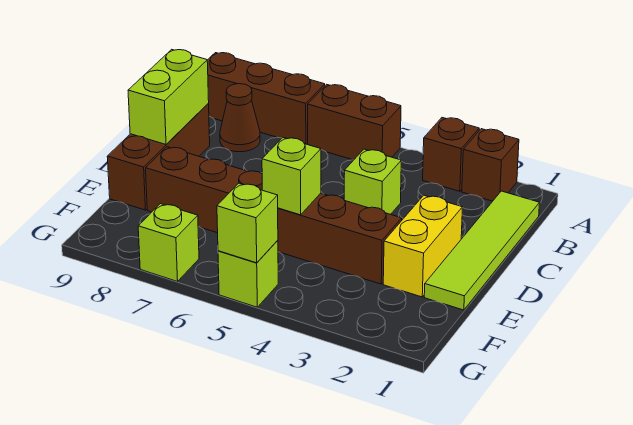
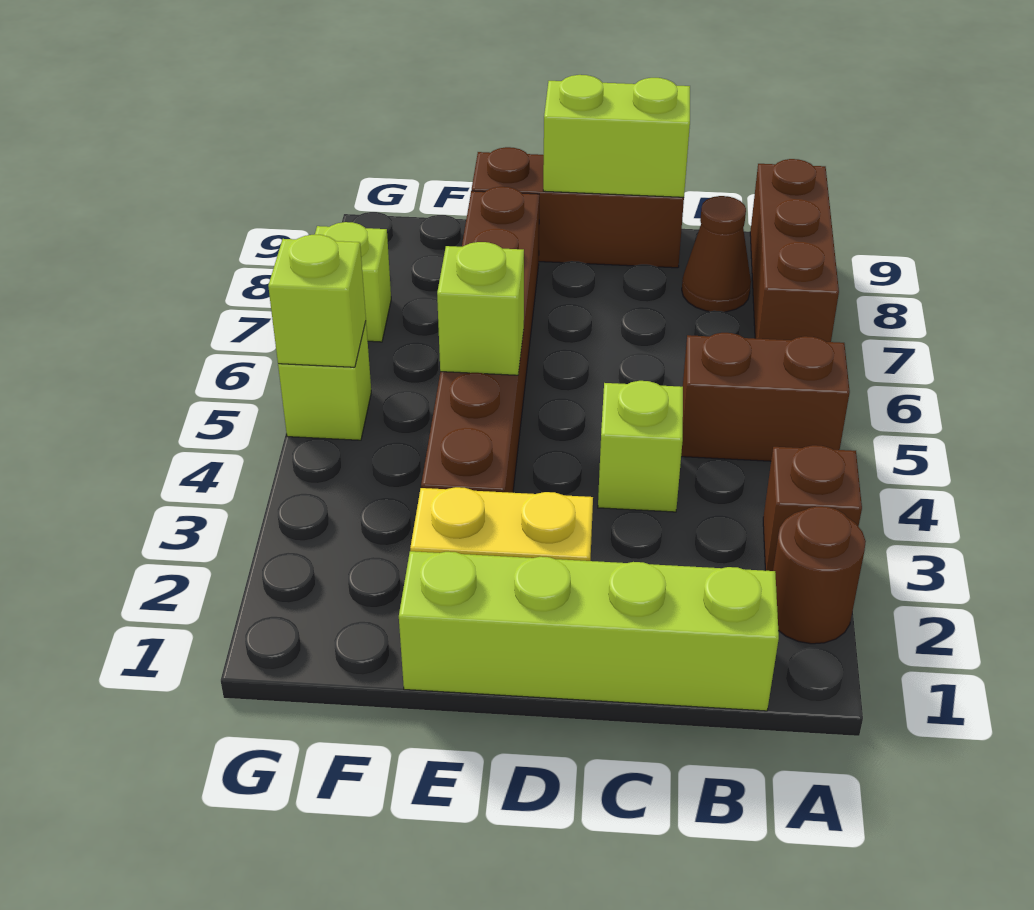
brown brick A2 level 1 -> brown round brick A2 level 1
brown brick A5:A6 level 1 -> brown brick A5:B5 level 1
lime tile B1:E1 level 1 -> lime brick B1:E1 level 1

